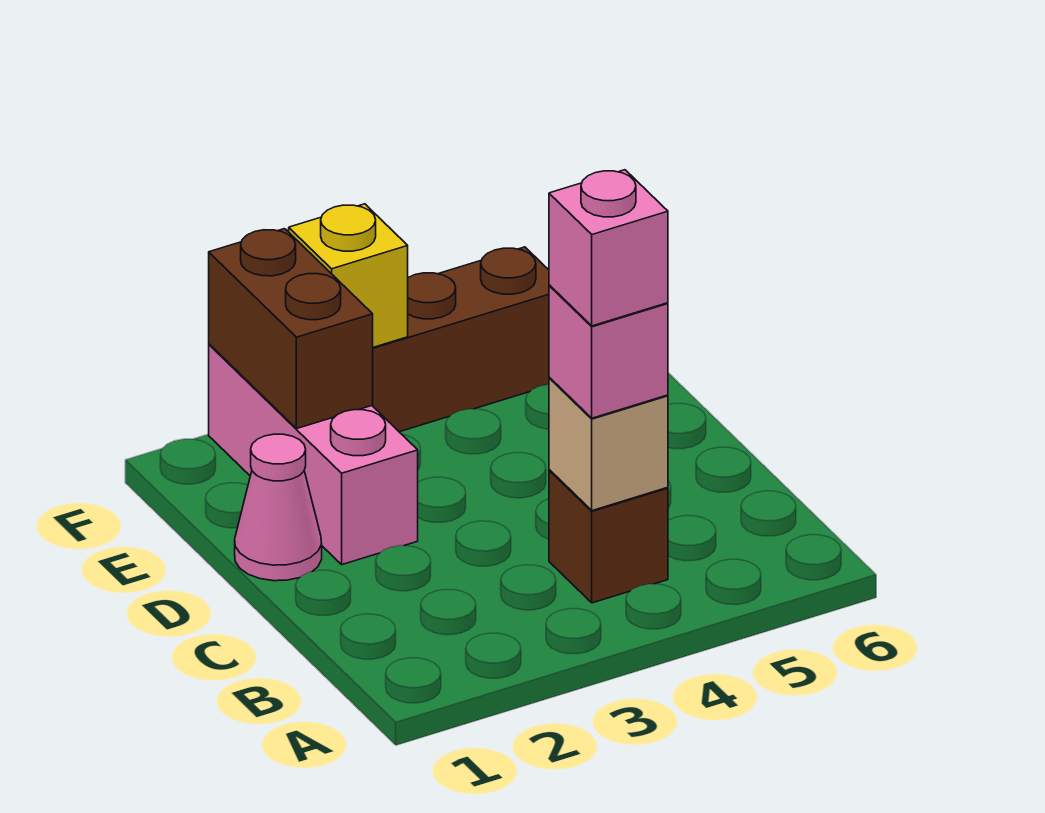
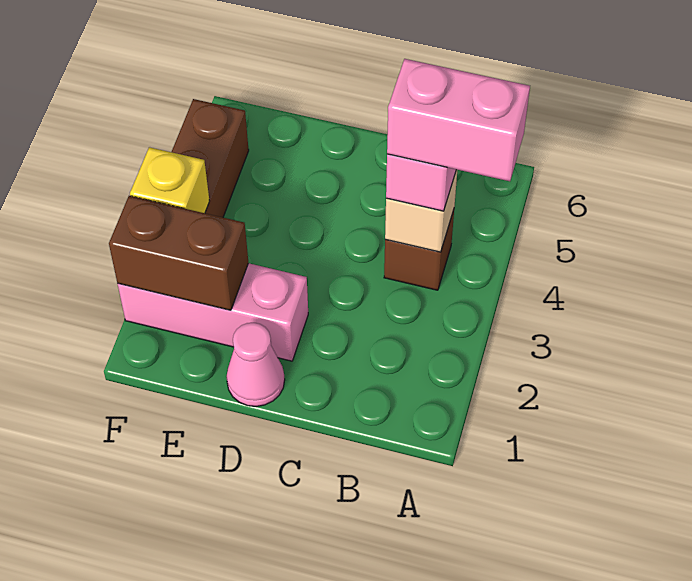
pink brick B4 level 4 -> pink brick A4:B4 level 4

